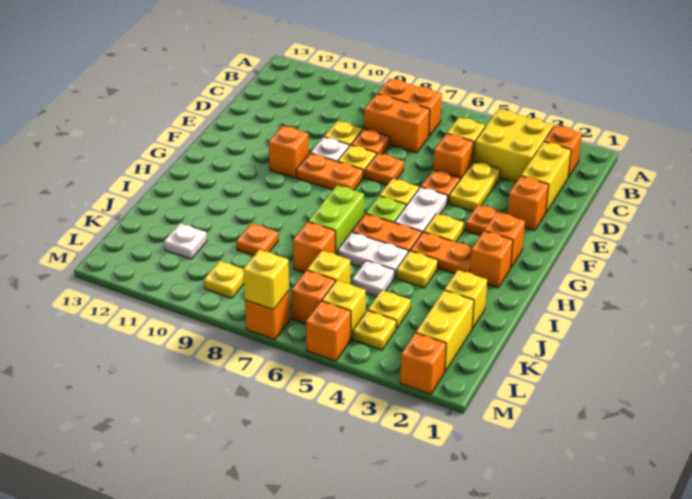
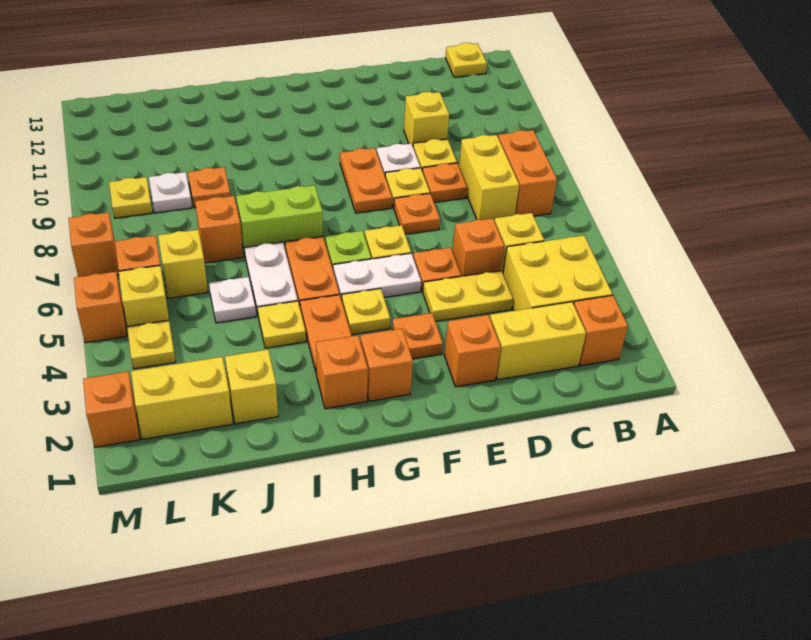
orange brick C7:C8 level 1 -> yellow brick C7:C8 level 1
orange brick F10 level 1 -> none
yellow plate K4 level 1 -> yellow plate B13 level 1
white plate K11 level 1 -> white plate K9 level 1
yellow brick M7 level 2 -> yellow brick D10 level 1

